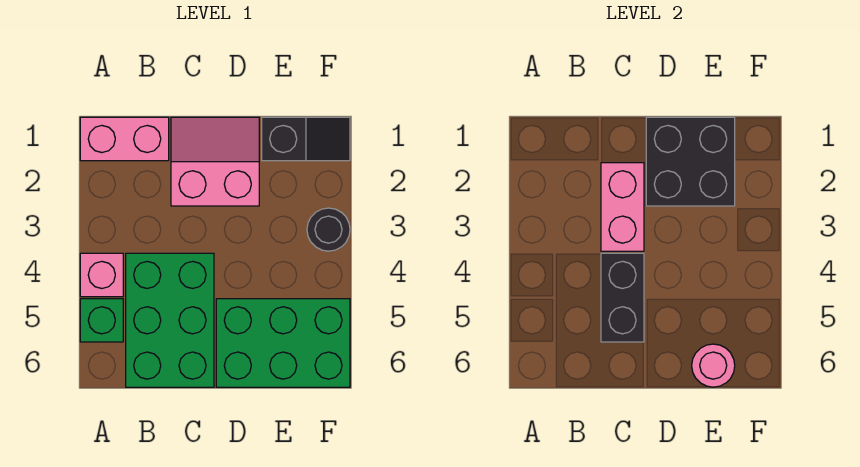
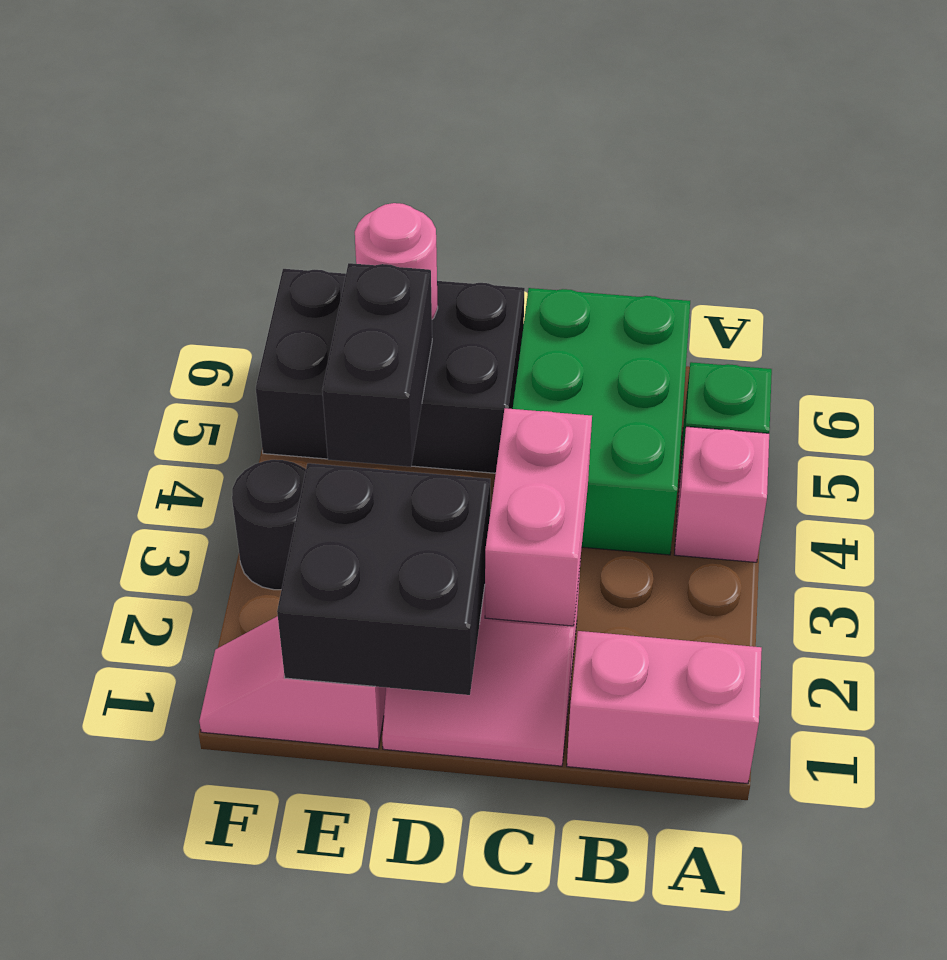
black brick C4:C5 level 2 -> black brick E4:E5 level 2
green brick D5:F6 level 1 -> black brick D5:F6 level 1
black slope E1:F1 level 1 top E -> pink slope E1:F1 level 1 top E

